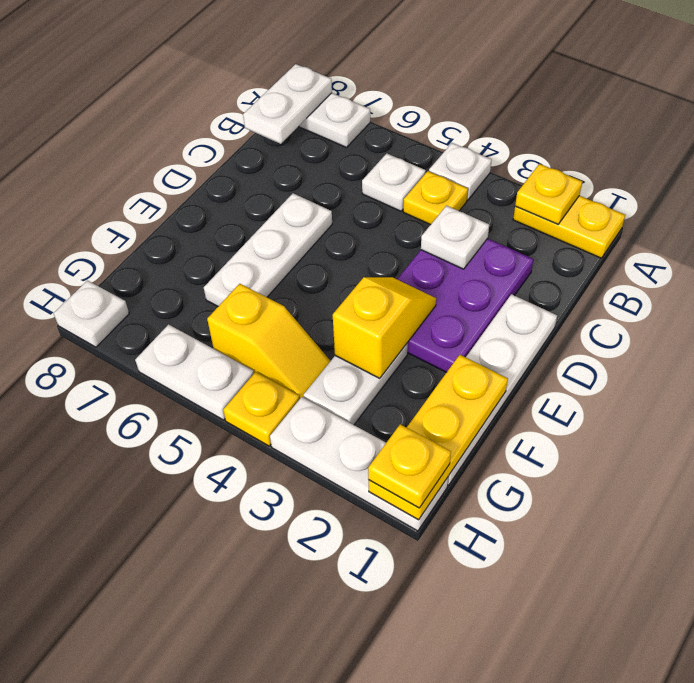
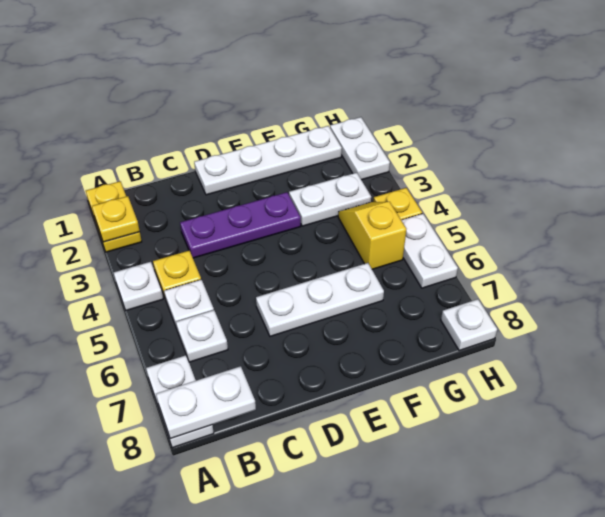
purple plate C2:E3 level 1 -> purple plate C3:E3 level 1
white plate C3 level 2 -> white plate B6 level 1
yellow slope E3:F3 level 2 top F -> none
yellow plate F1:H1 level 2 -> none
white plate H1:H3 level 1 -> white plate H1:H2 level 1
yellow plate H1 level 3 -> none

